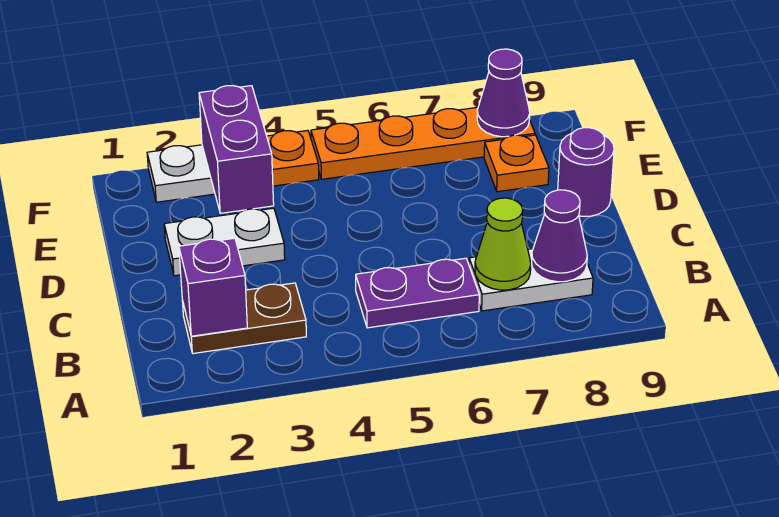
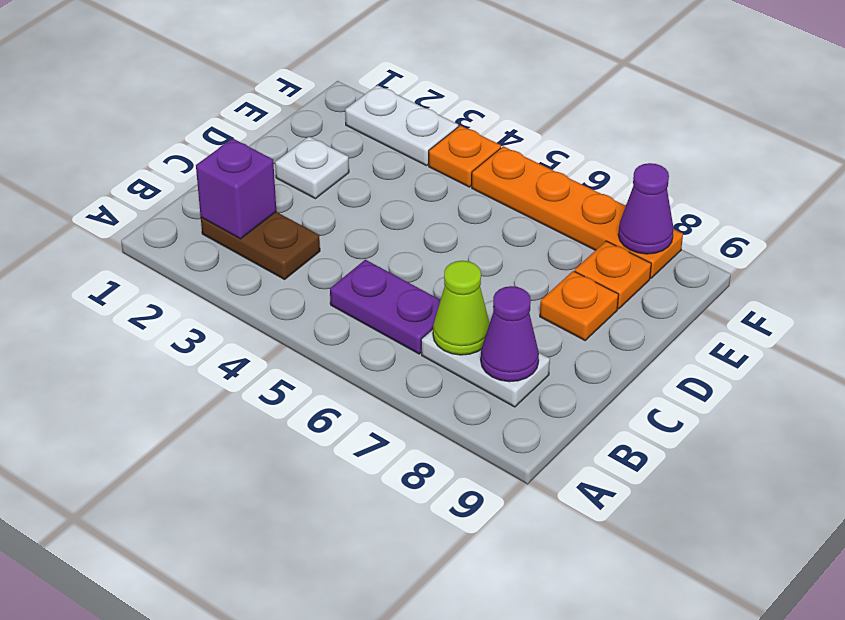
white plate D2:D3 level 1 -> white plate D2 level 1
none -> orange plate D8 level 1
purple round brick D9 level 1 -> none
purple brick E3:F3 level 2 -> none

